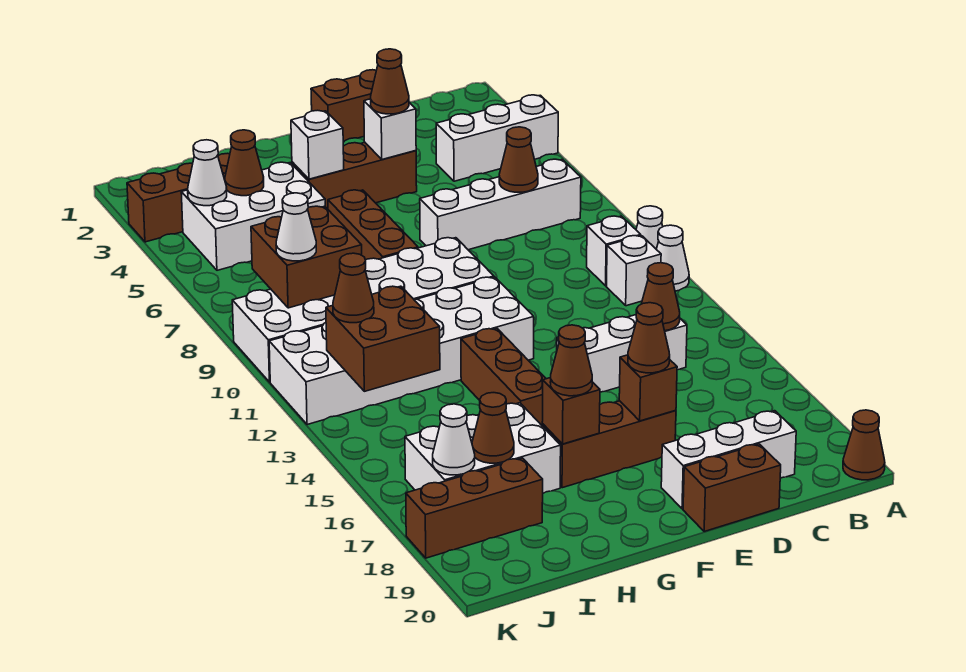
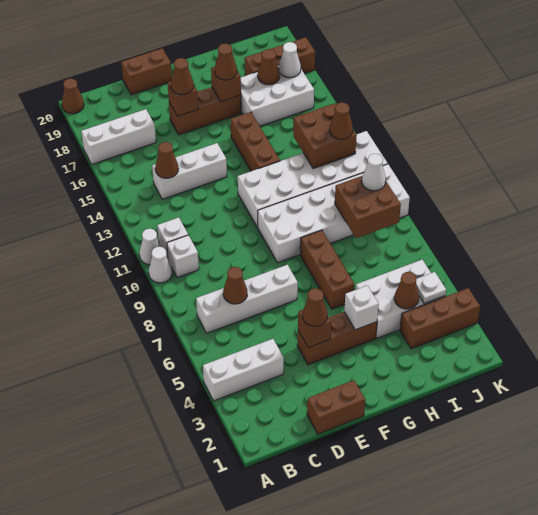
white brick C19:E19 level 1 -> white brick A17:C17 level 1
white brick E4 level 2 -> brown brick E4 level 2
white cone J4 level 2 -> white plate J4 level 2

